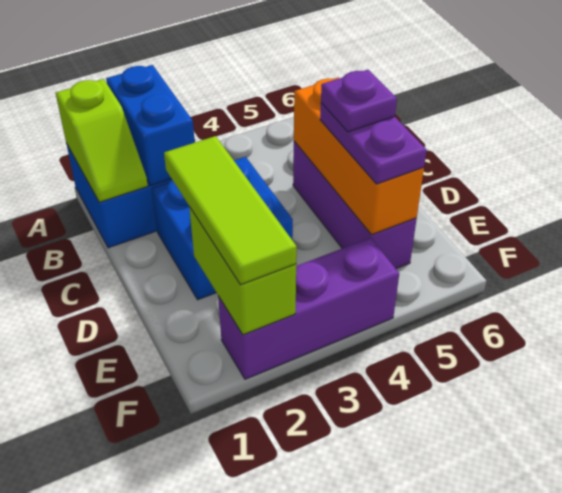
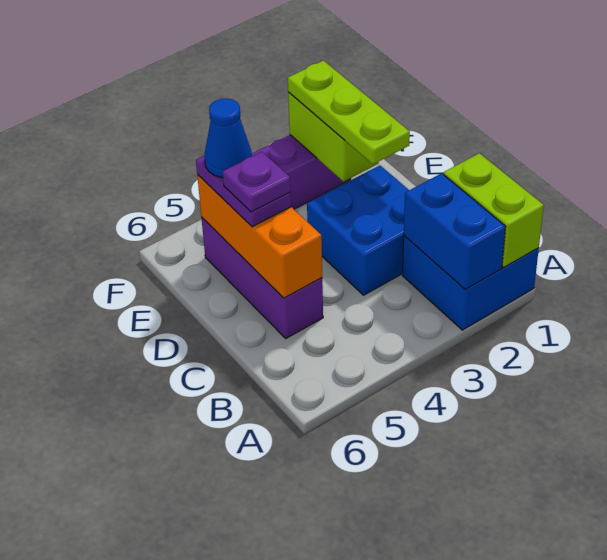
lime slope A1:B1 level 2 top A -> lime brick A1:B1 level 2
lime tile D2:F2 level 3 -> lime plate D2:F2 level 3
none -> blue cone E5 level 4

